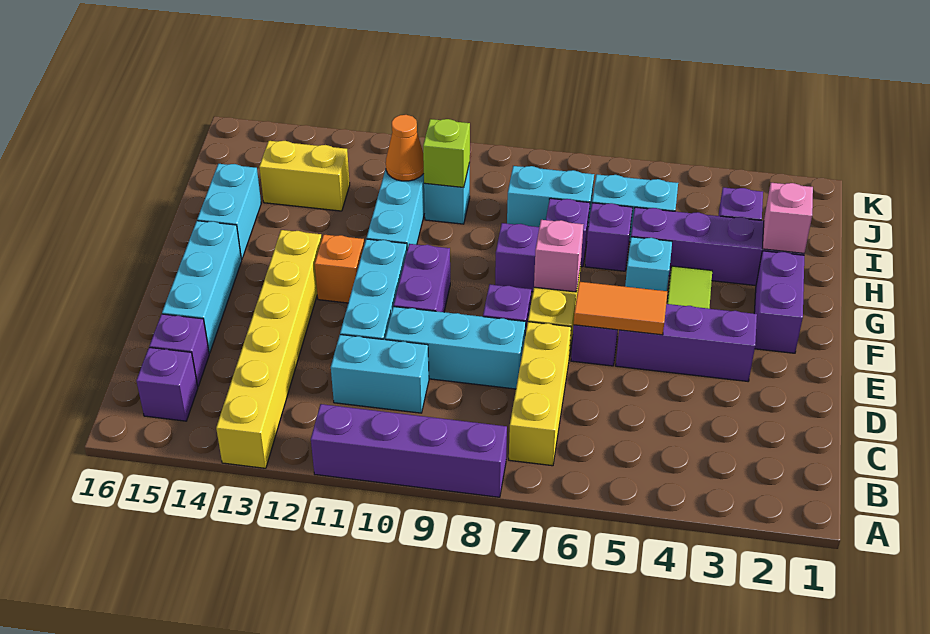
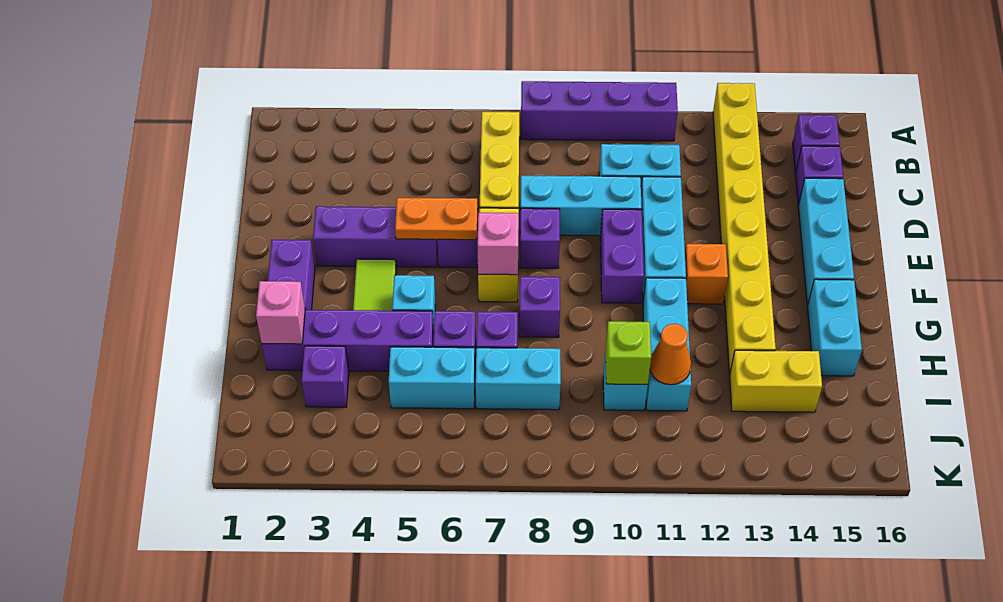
yellow brick A13:F13 level 1 -> yellow brick A13:H13 level 1
orange tile E5:E6 level 2 -> orange plate E5:E6 level 2

